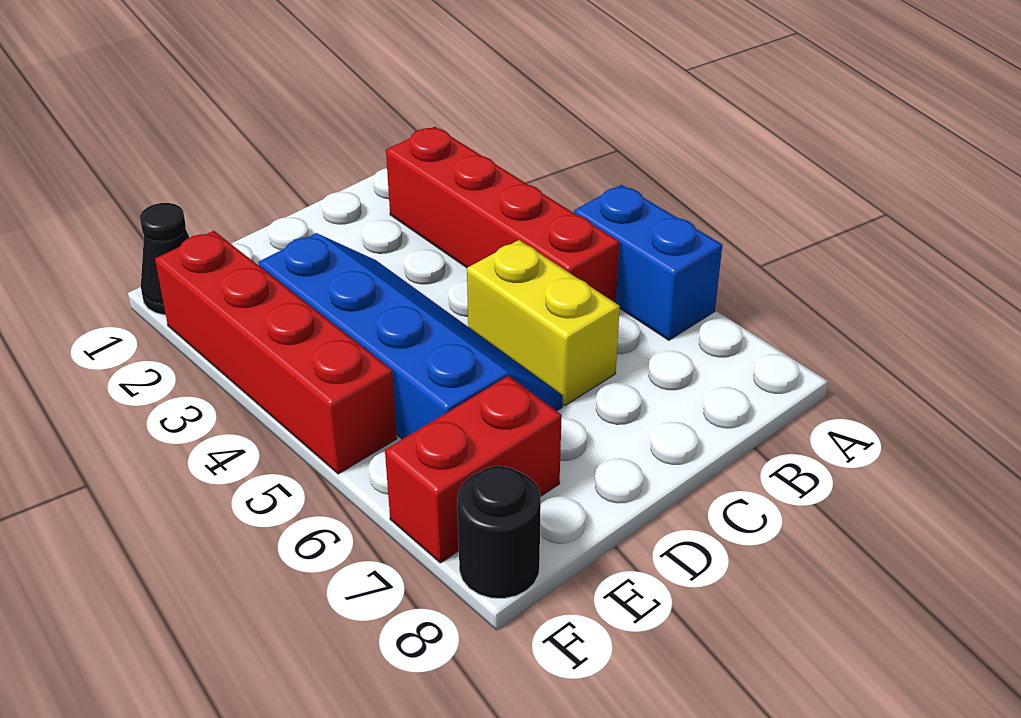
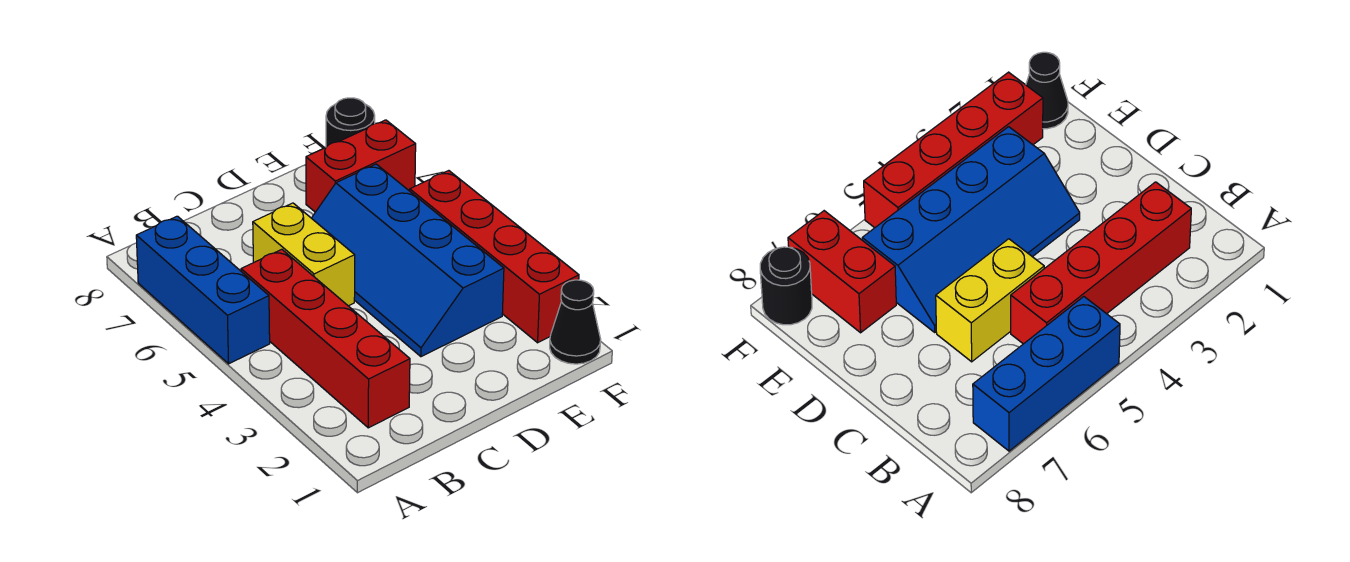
blue brick A5:A6 level 1 -> blue brick A5:A7 level 1

